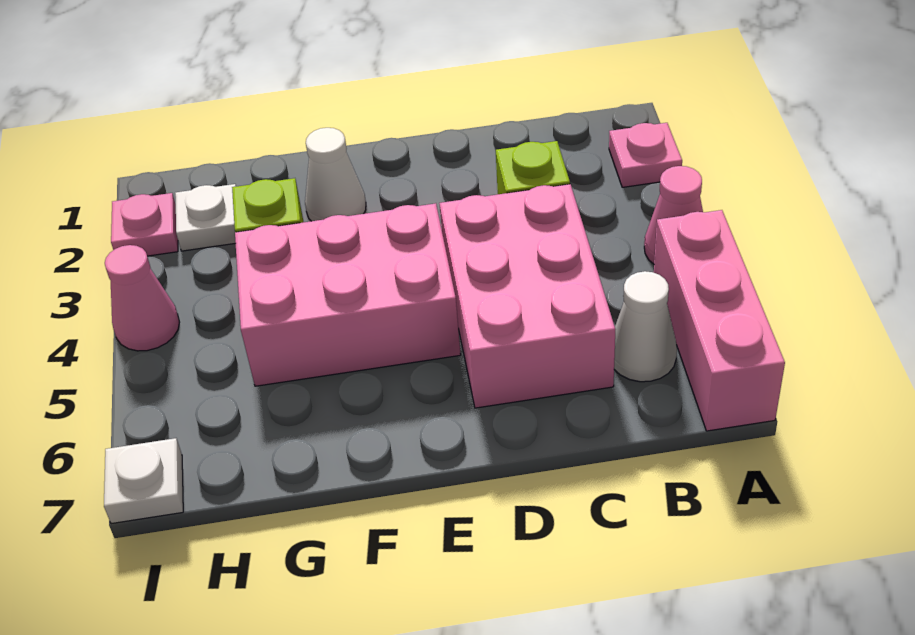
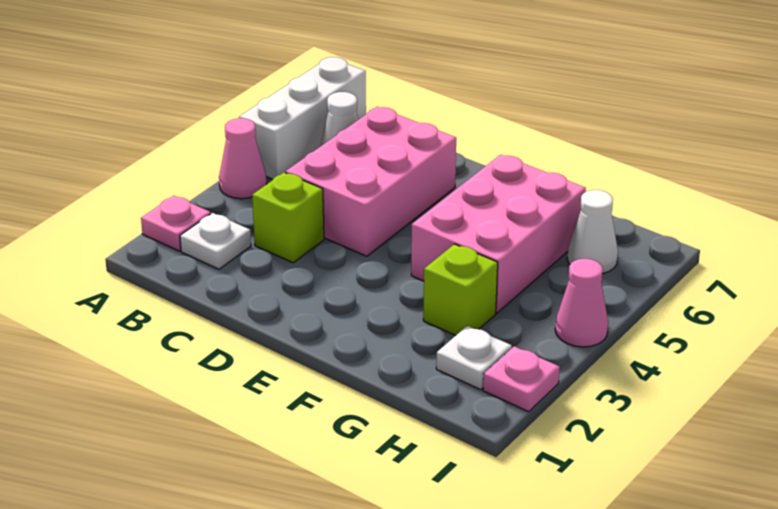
pink brick A5:A7 level 1 -> white brick A5:A7 level 1
pink brick E4:G5 level 1 -> pink brick F4:G6 level 1
white cone F2 level 1 -> white cone H6 level 1
white plate I7 level 1 -> white plate B2 level 1

